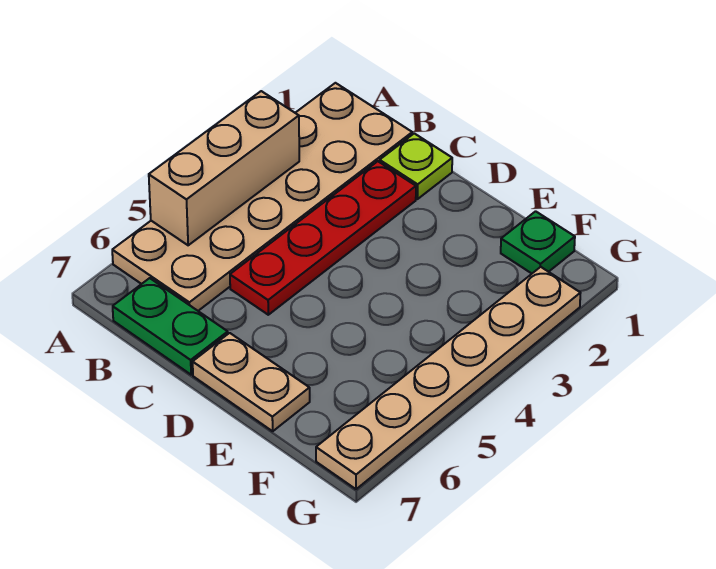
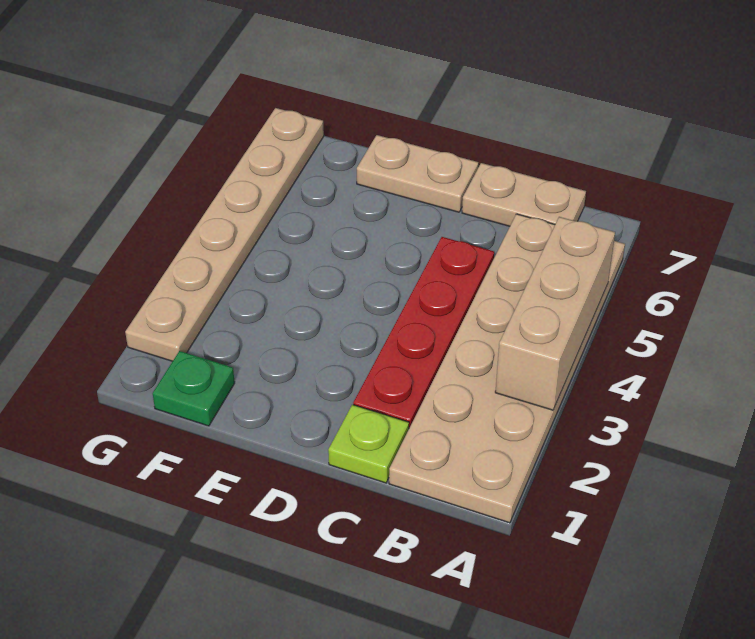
green plate B7:C7 level 1 -> tan plate B7:C7 level 1

